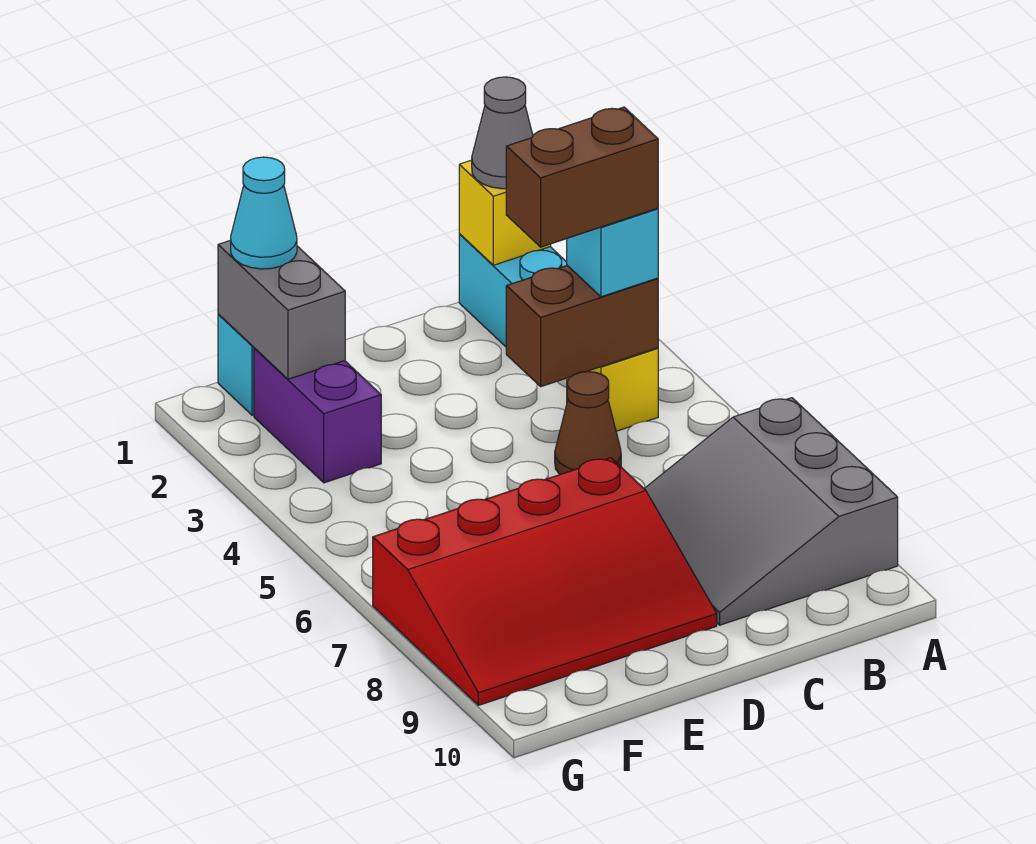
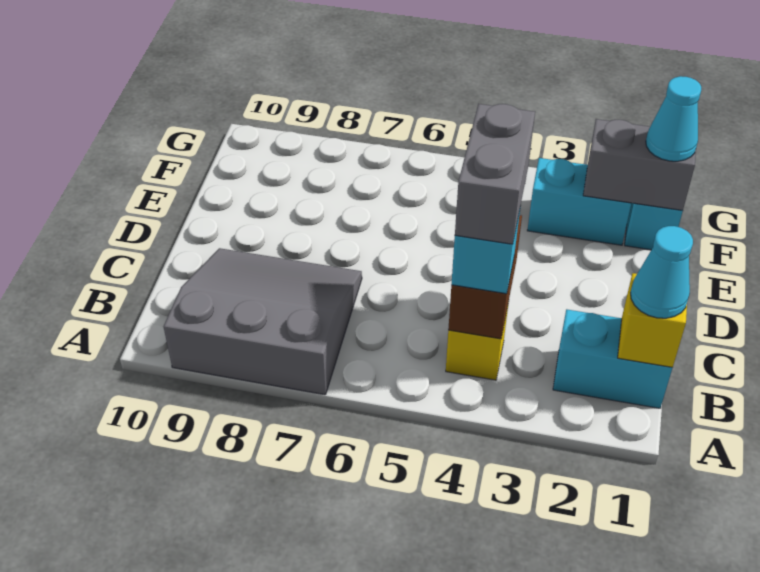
grey cone B1 level 3 -> cyan cone B1 level 3
brown brick B4:C4 level 4 -> grey brick B4:C4 level 4
brown cone C5 level 1 -> none
red slope D7:G9 level 1 top 7 -> none
purple brick F2:F3 level 1 -> cyan brick F2:F3 level 1

